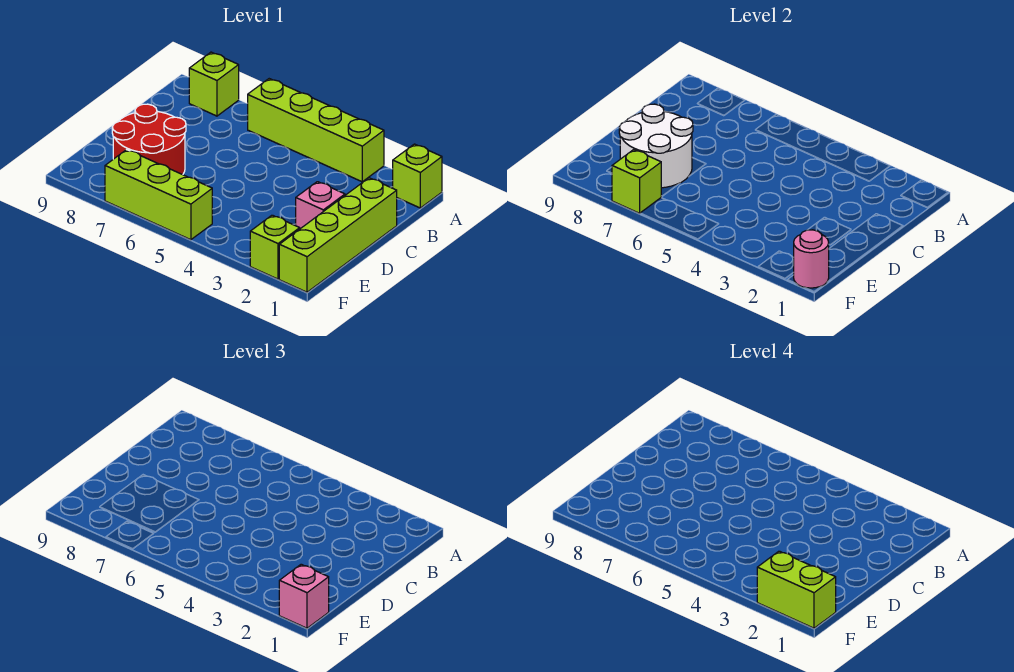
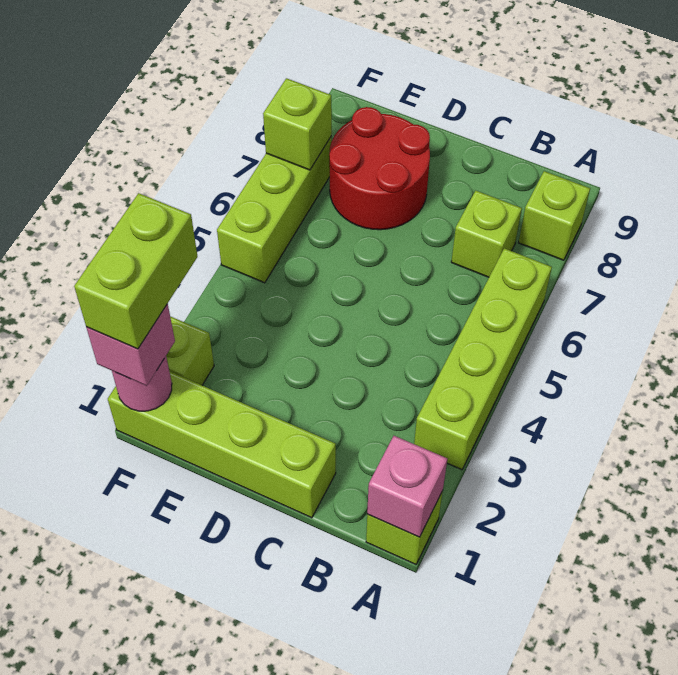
none -> lime brick B7 level 1
pink brick D2 level 1 -> pink brick A1 level 2
white round brick D7:E8 level 2 -> none

